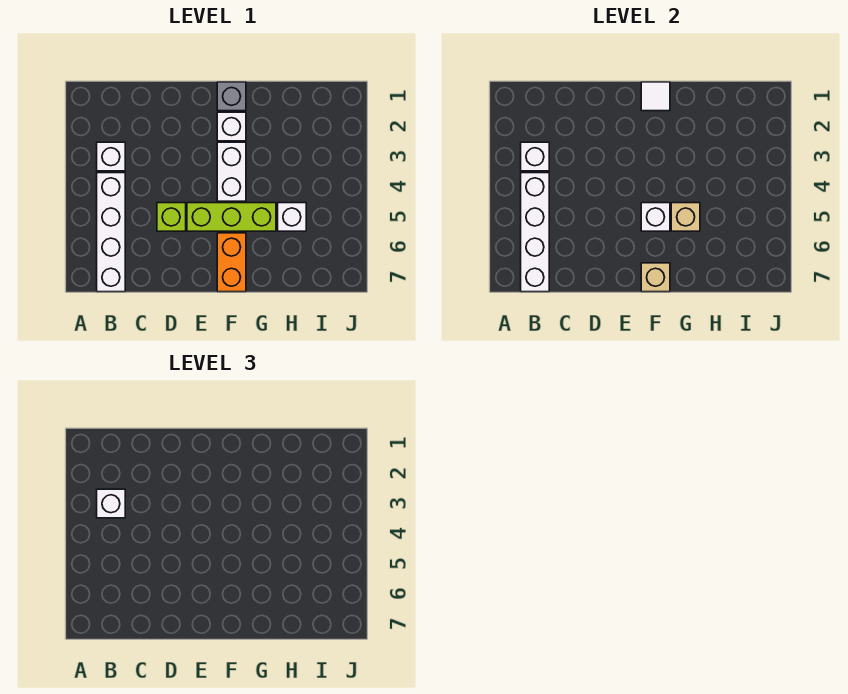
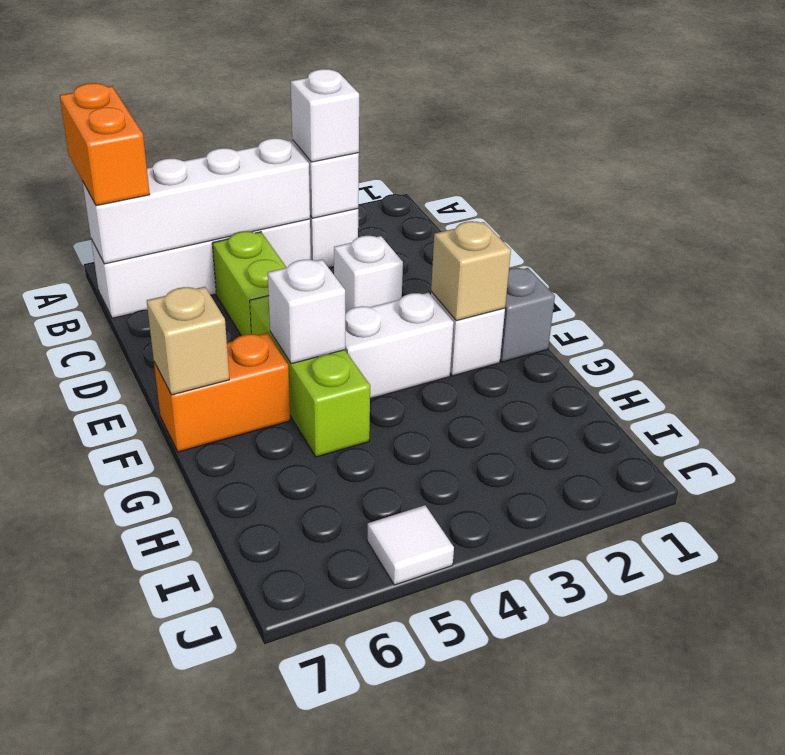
none -> orange brick A7:B7 level 3
lime brick D5 level 1 -> lime brick C5:D5 level 1
white tile F1 level 2 -> white tile J5 level 1
tan brick G5 level 2 -> tan brick F2 level 2
white brick H5 level 1 -> white brick D3 level 1

